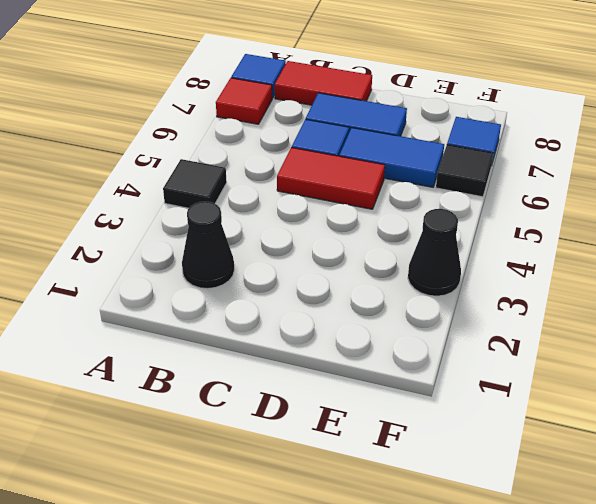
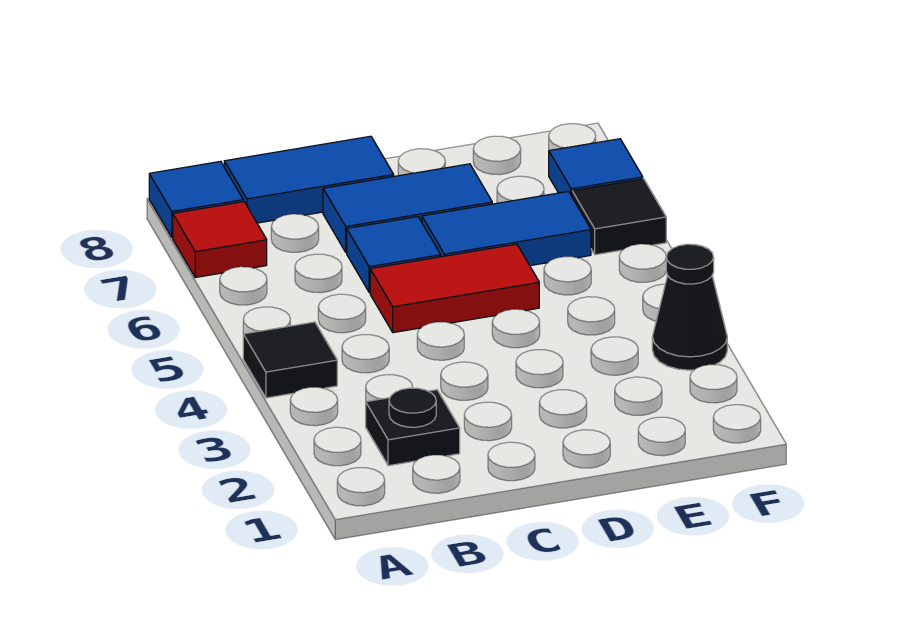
black cone B2 level 1 -> black plate B2 level 1
red tile B8:C8 level 1 -> blue tile B8:C8 level 1

